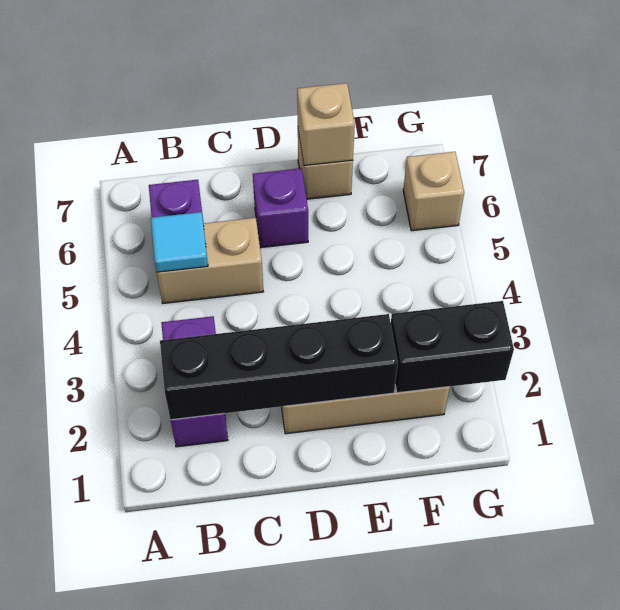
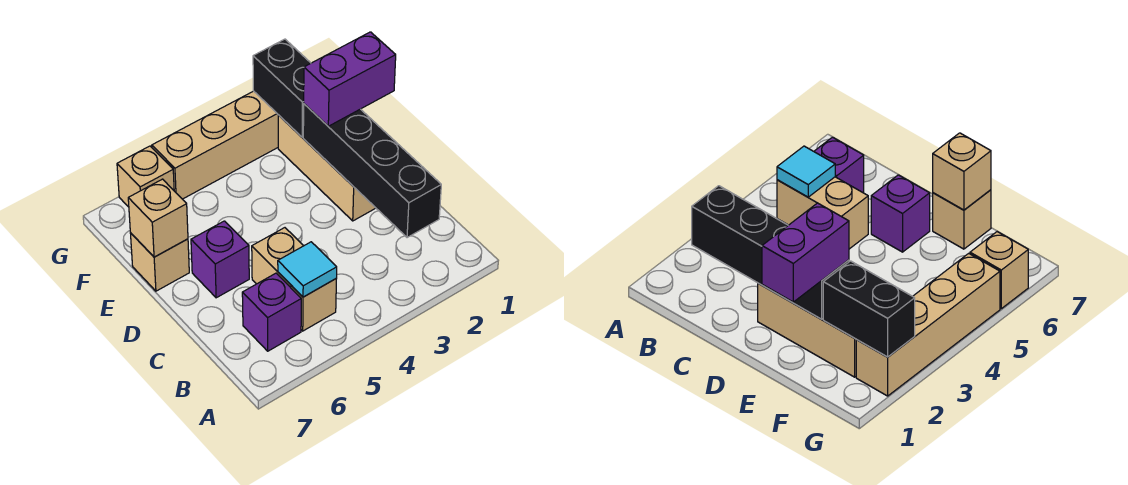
purple brick B2:B3 level 1 -> purple brick E1:E2 level 3
none -> tan brick G2:G5 level 1

